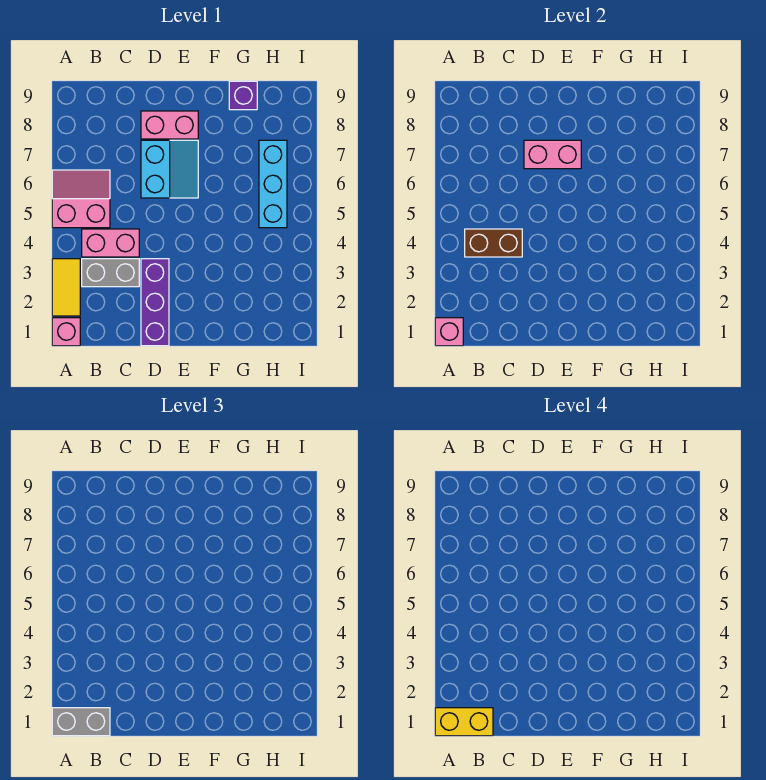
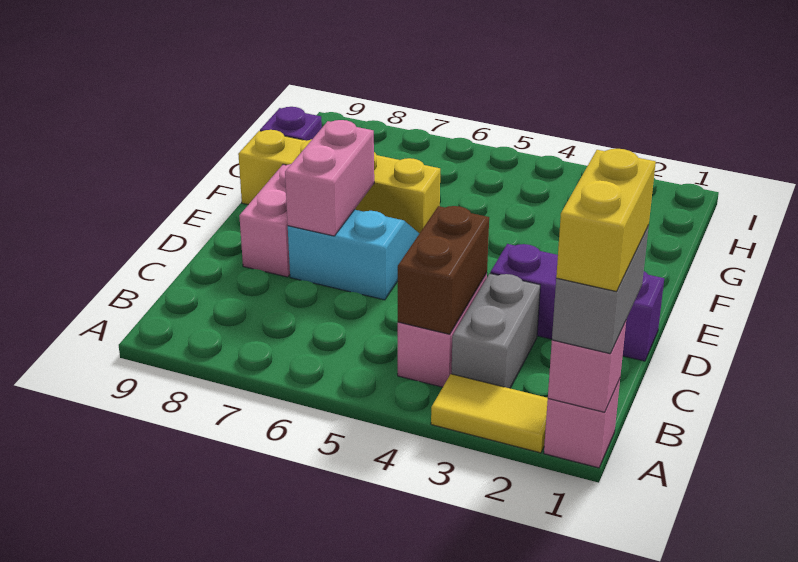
pink slope A5:B6 level 1 top 5 -> none
none -> yellow brick F6:F9 level 1
cyan brick H5:H7 level 1 -> none

